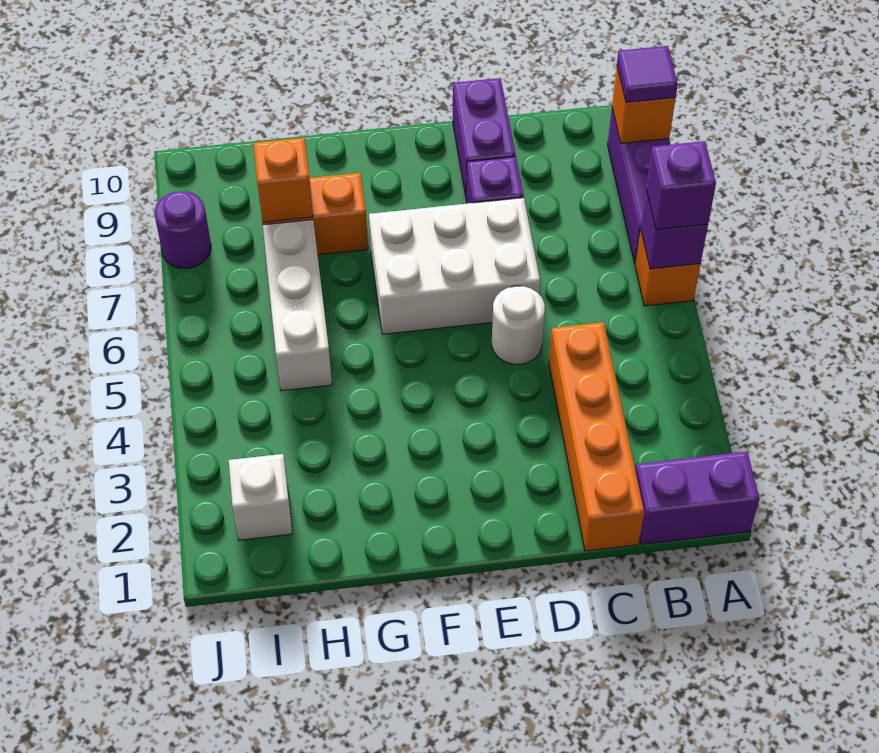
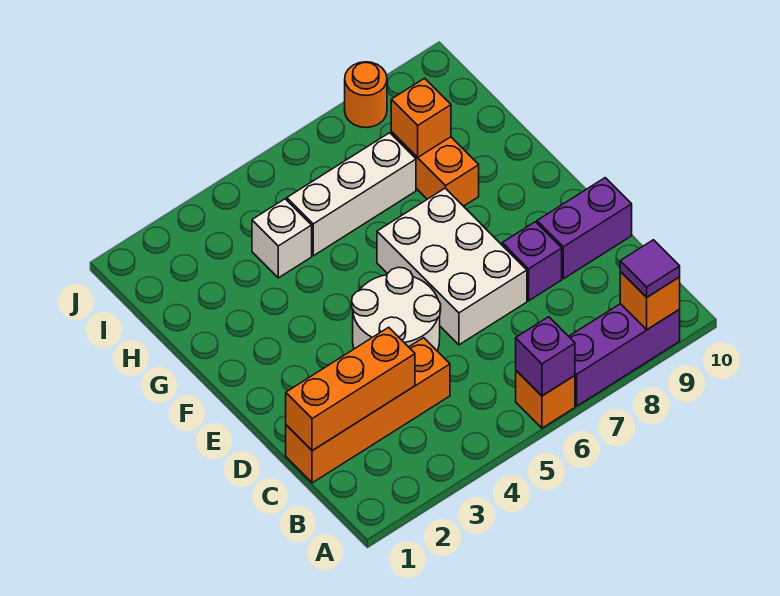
purple brick A1:B1 level 1 -> none
purple brick A6 level 3 -> none
none -> orange brick C1:C3 level 2
white round brick D5 level 1 -> white round brick D4:E5 level 1
white brick I2 level 1 -> white brick H4 level 1
purple round brick J8 level 1 -> orange round brick J8 level 1

